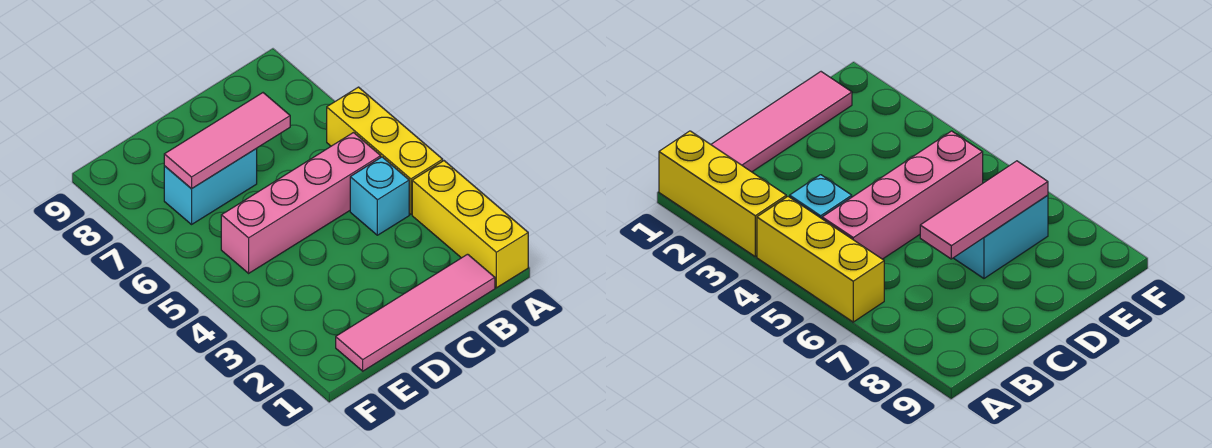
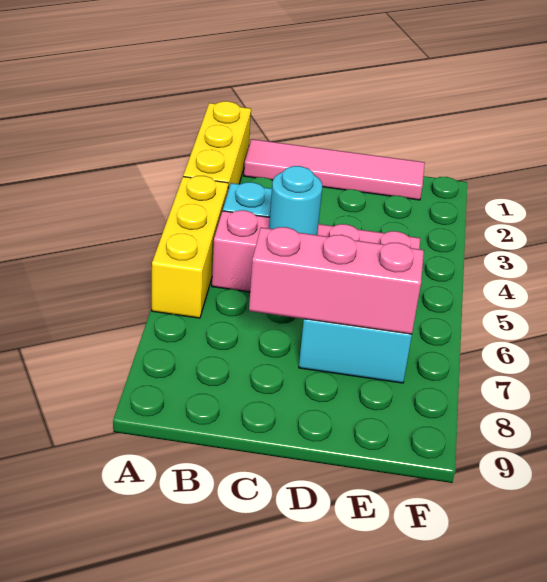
none -> cyan round brick C5 level 2
pink tile C7:E7 level 2 -> pink brick C7:E7 level 2

